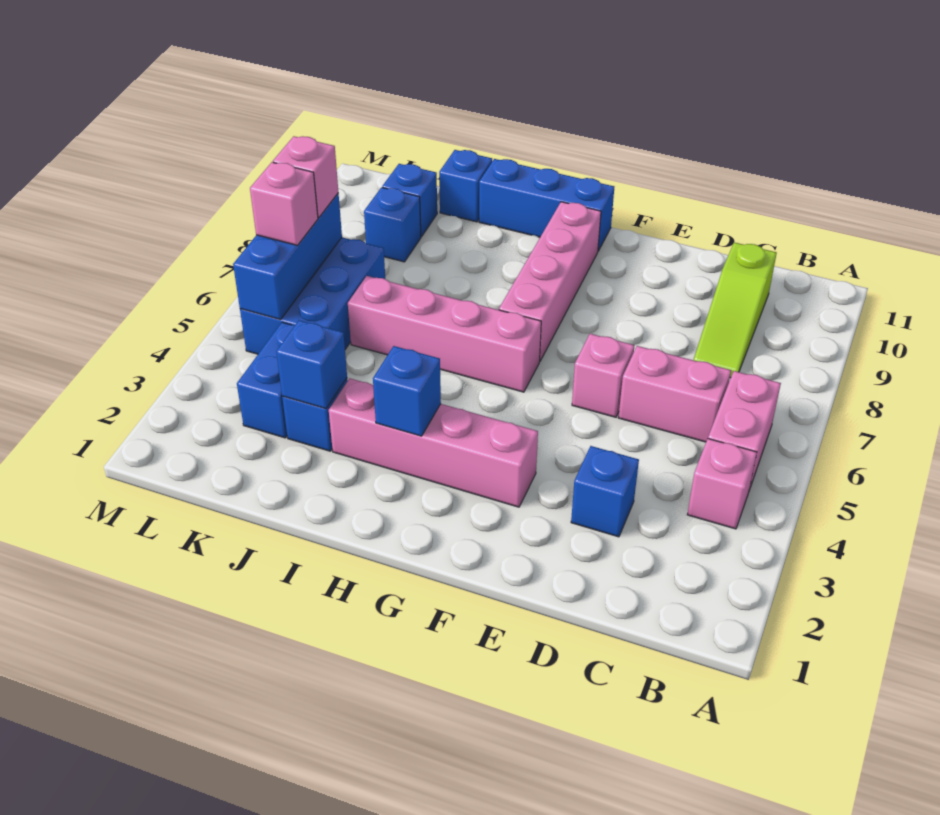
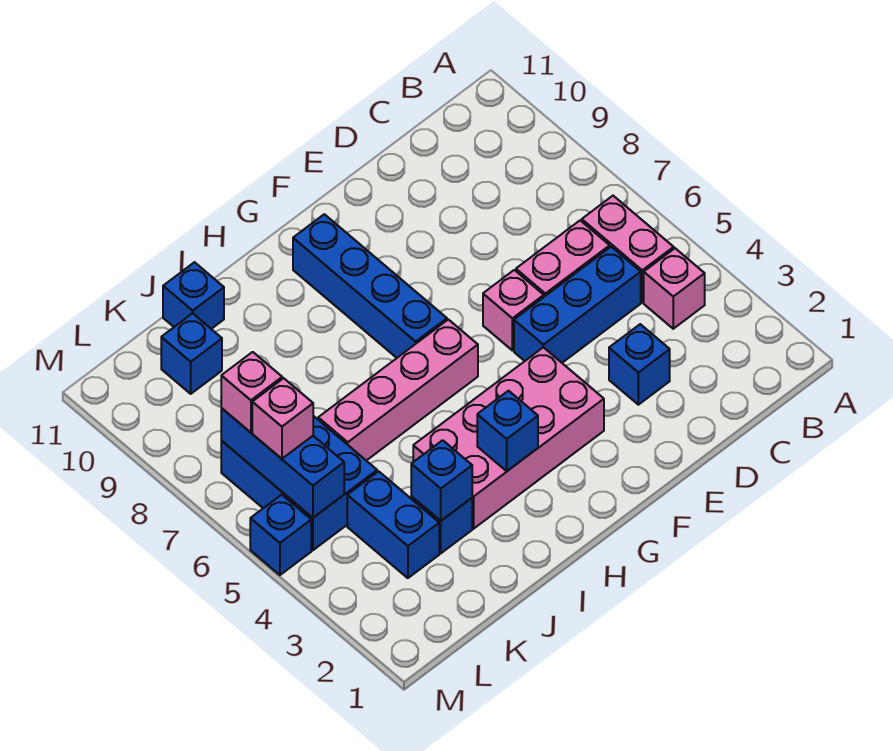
lime slope C8:C10 level 1 top 10 -> none
pink brick F3:I3 level 1 -> pink brick F3:I4 level 1
pink brick G7:G10 level 1 -> blue brick G7:G10 level 1
blue brick G11:I11 level 1 -> blue brick C5:E5 level 1
blue brick K9 level 1 -> blue brick M5 level 1

